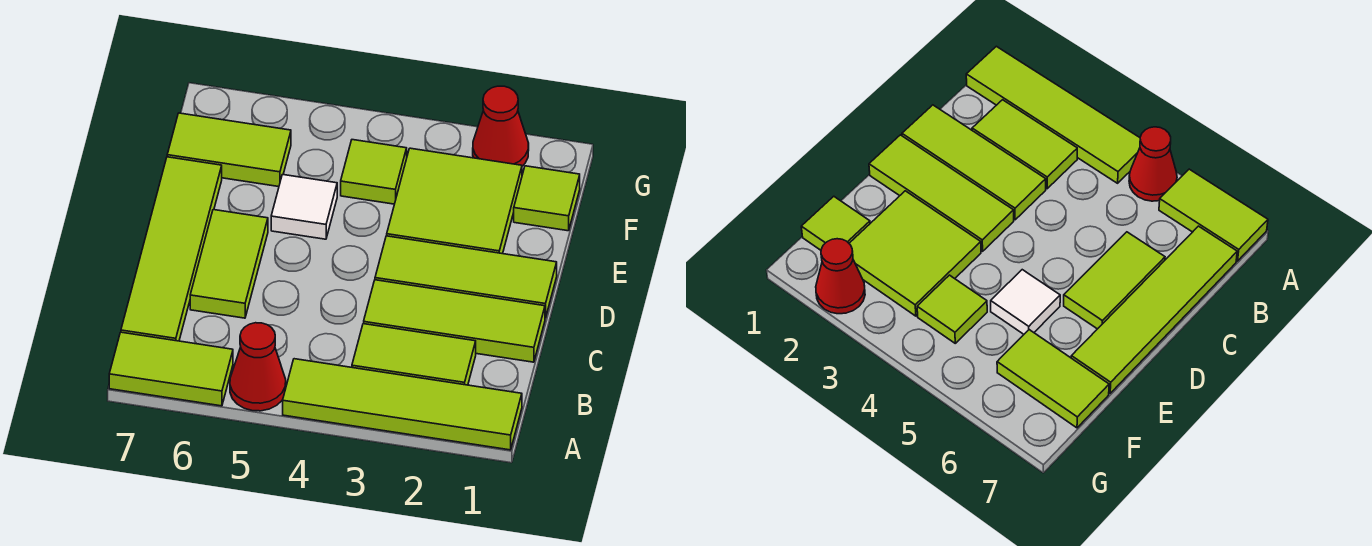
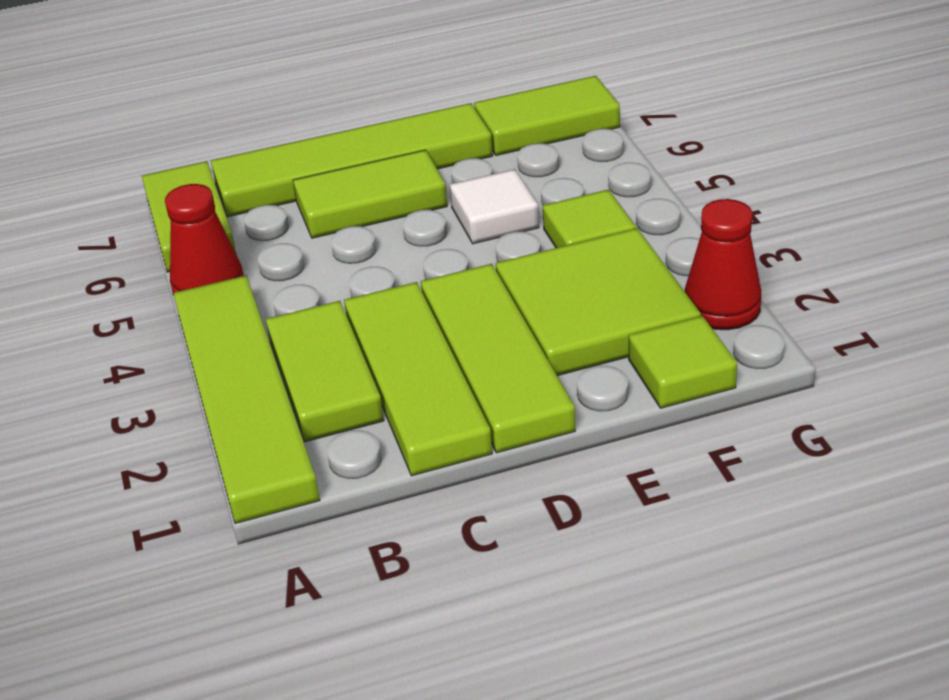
lime tile F6:F7 level 1 -> lime tile F7:G7 level 1

